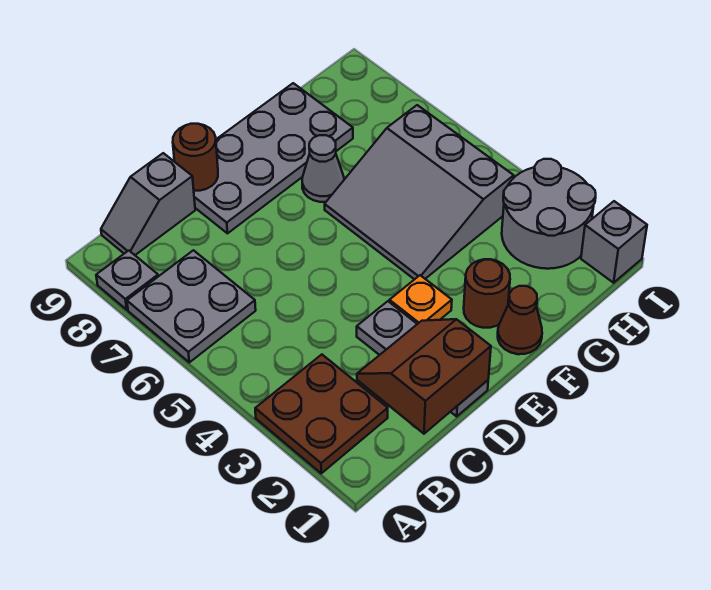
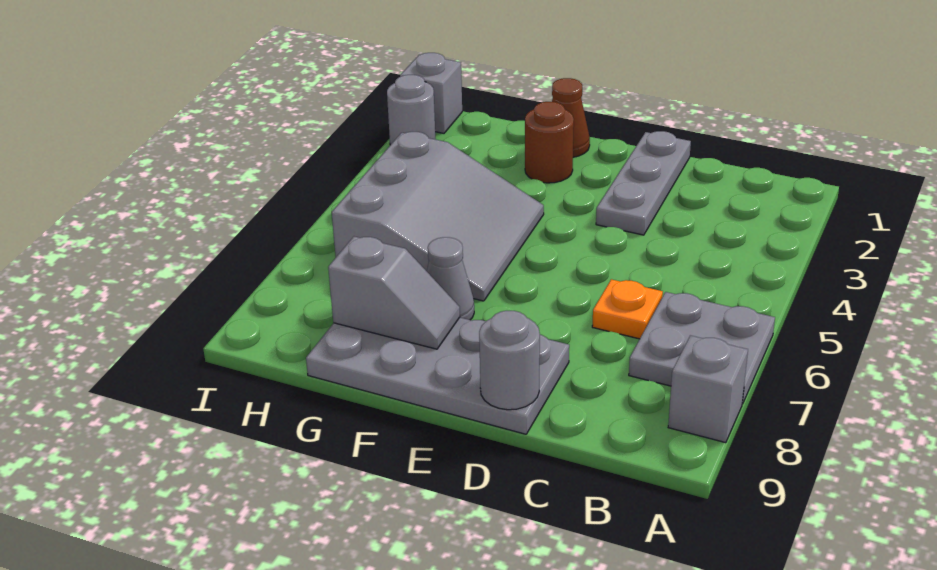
brown plate A2:B3 level 1 -> none
grey plate A8 level 1 -> grey brick A8 level 1
grey slope B9:C9 level 1 top C -> grey slope F8:G8 level 2 top G
brown slope C1:D2 level 2 top 1 -> none
brown round brick D9 level 2 -> grey round brick D9 level 2
orange plate E3 level 1 -> orange plate C6 level 1
grey round brick H2:I3 level 1 -> grey round brick I2 level 1

